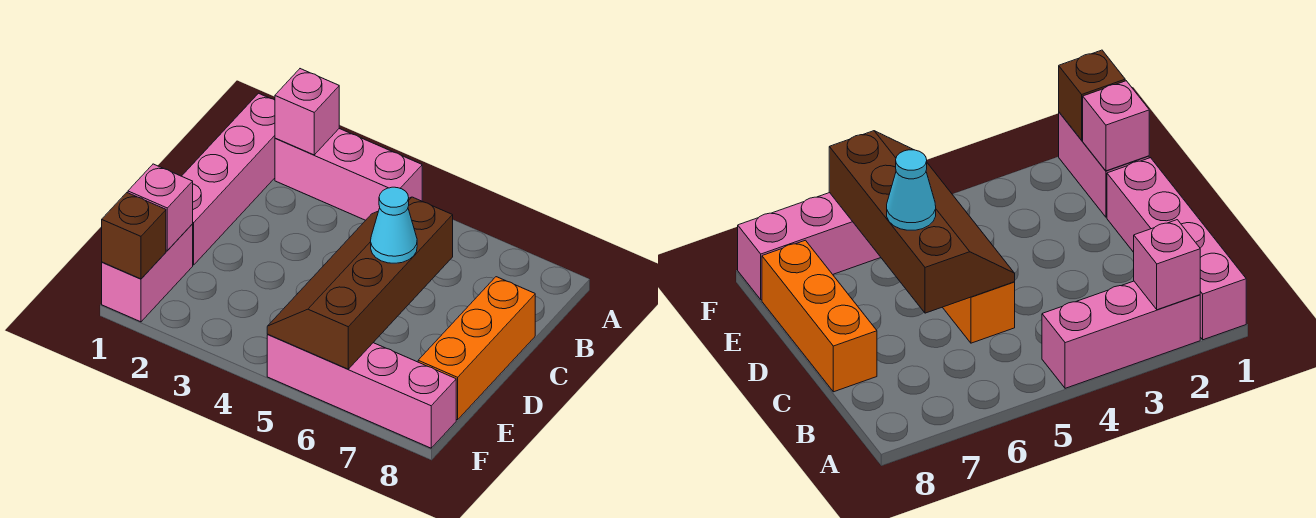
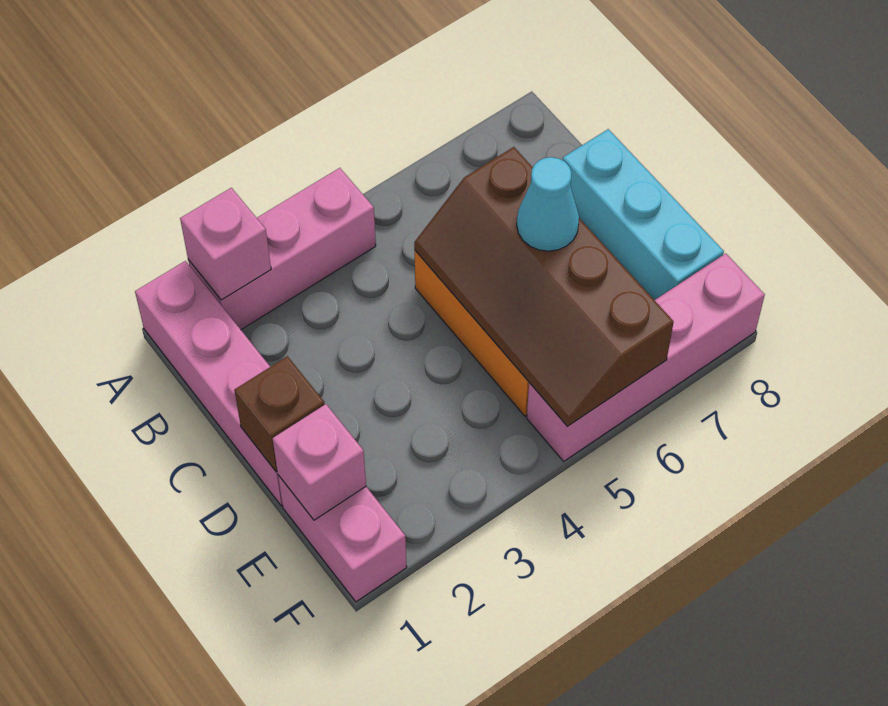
orange brick C8:E8 level 1 -> cyan brick C8:E8 level 1
brown brick F1 level 2 -> brown brick D1 level 2

